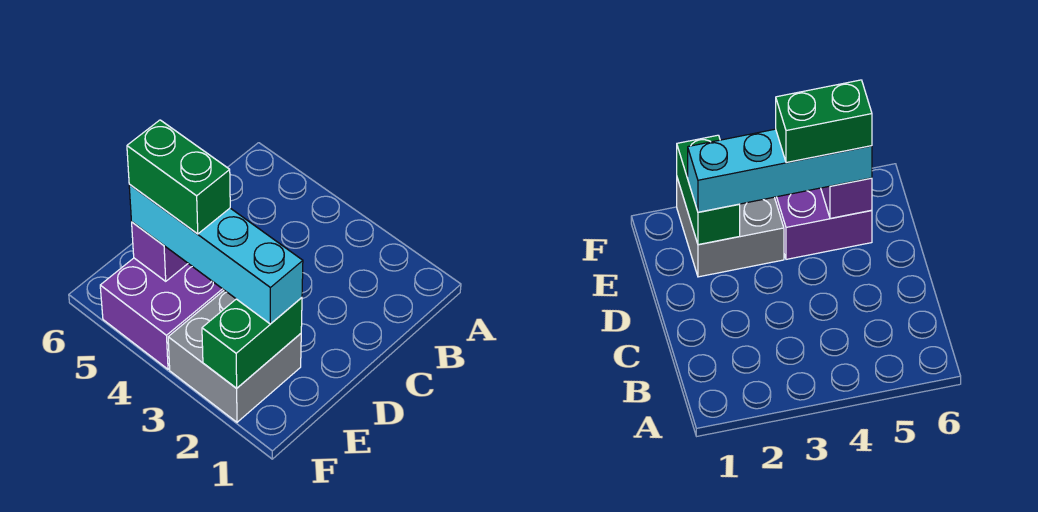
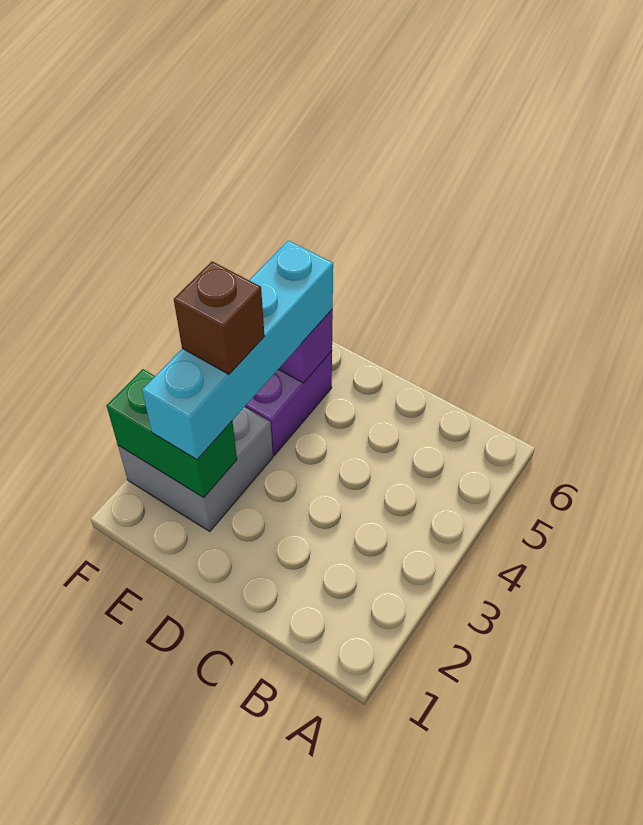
none -> brown brick E3 level 4
green brick E4:E5 level 4 -> none

